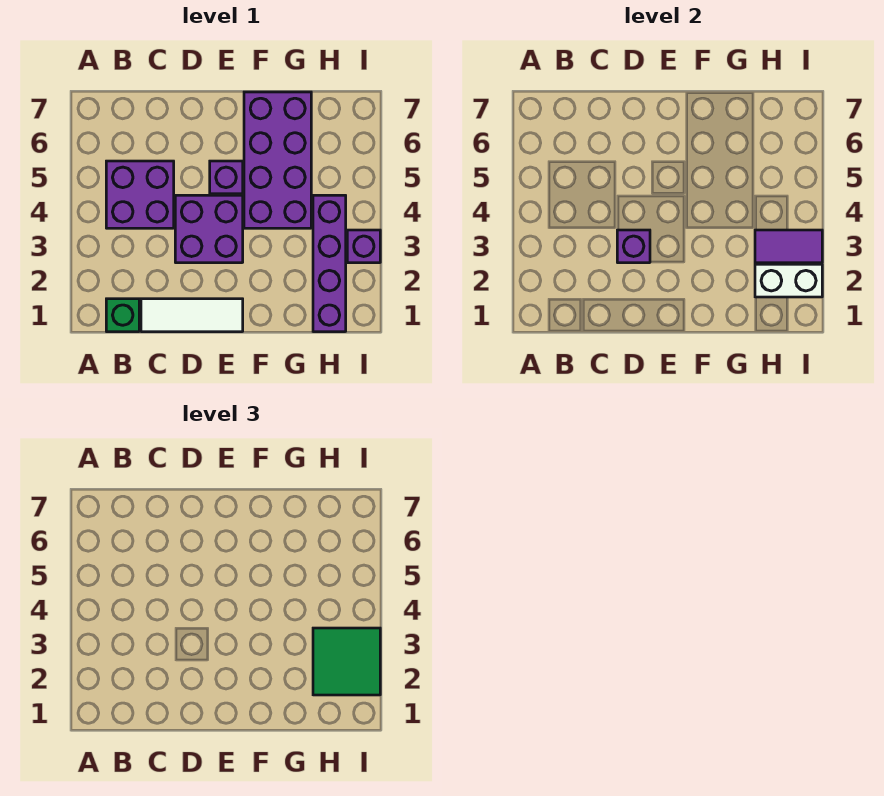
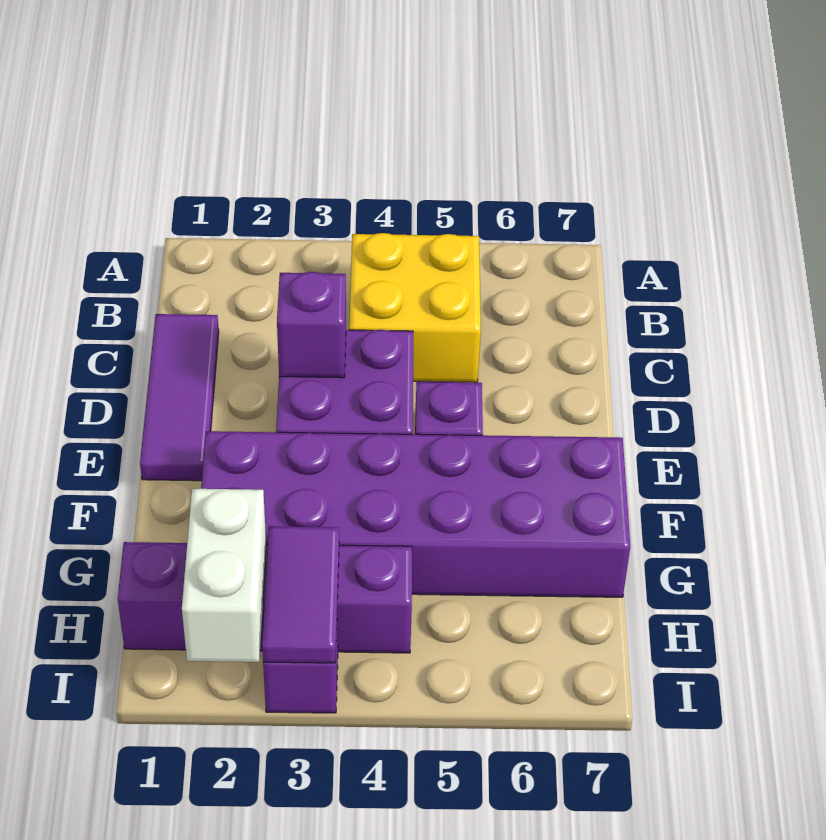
green brick B1 level 1 -> none
purple brick B4:C5 level 1 -> yellow brick B4:C5 level 1
white tile C1:E1 level 1 -> purple tile C1:E1 level 1
purple brick F4:G7 level 1 -> purple brick F2:G7 level 1
green tile H2:I3 level 3 -> none

